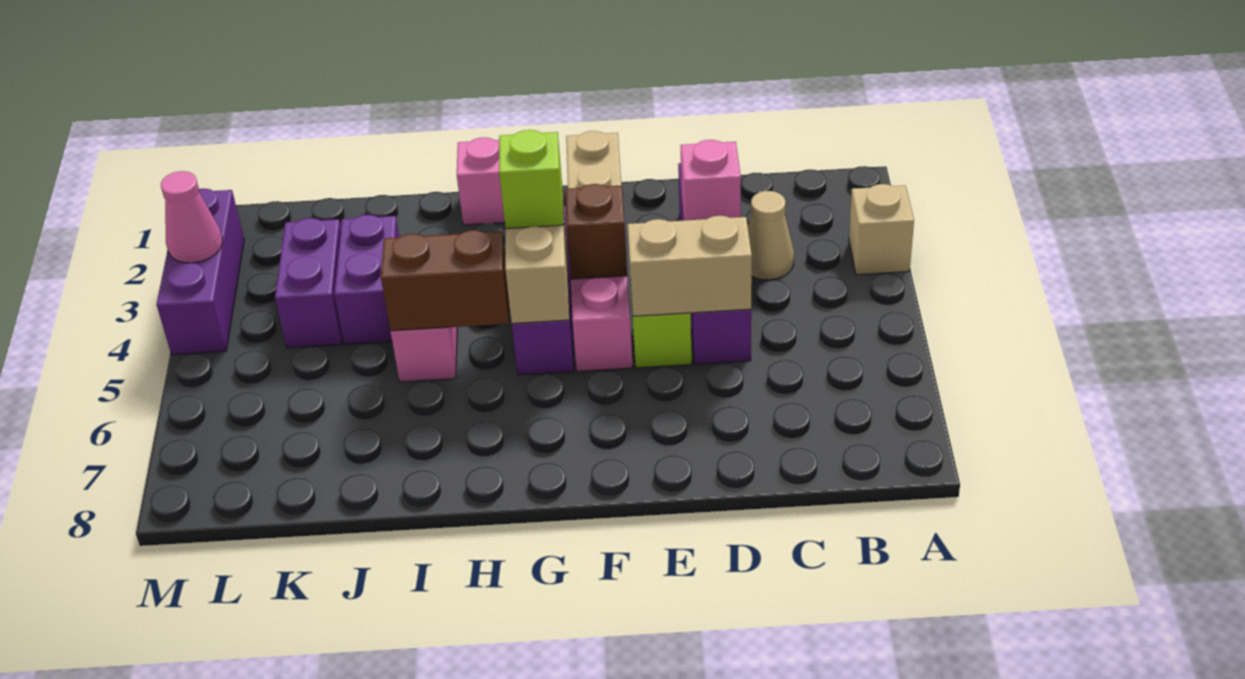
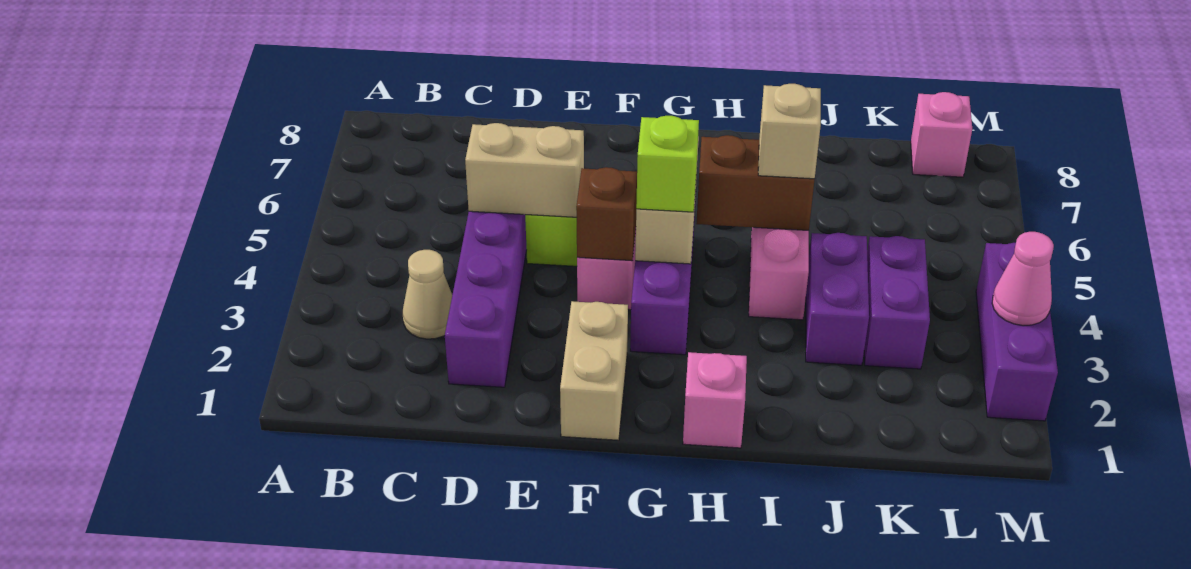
tan brick A3 level 1 -> tan brick I5 level 3
pink brick D3 level 2 -> pink brick L8 level 1

